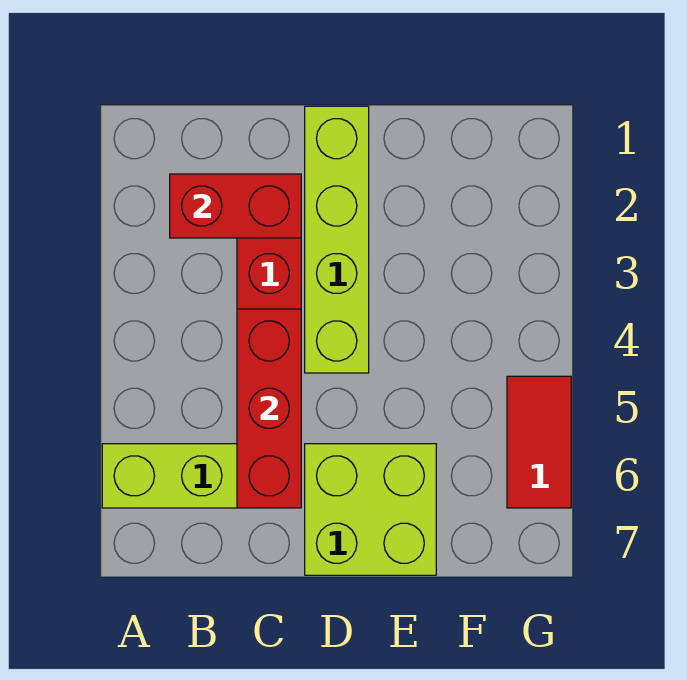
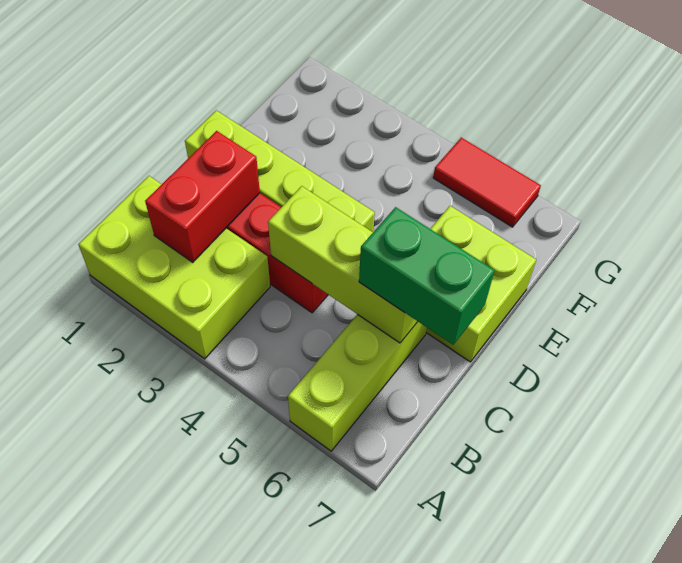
none -> lime brick A1:B3 level 1
red brick C4:C6 level 2 -> lime brick C4:C6 level 2
none -> green brick C6:C7 level 3

